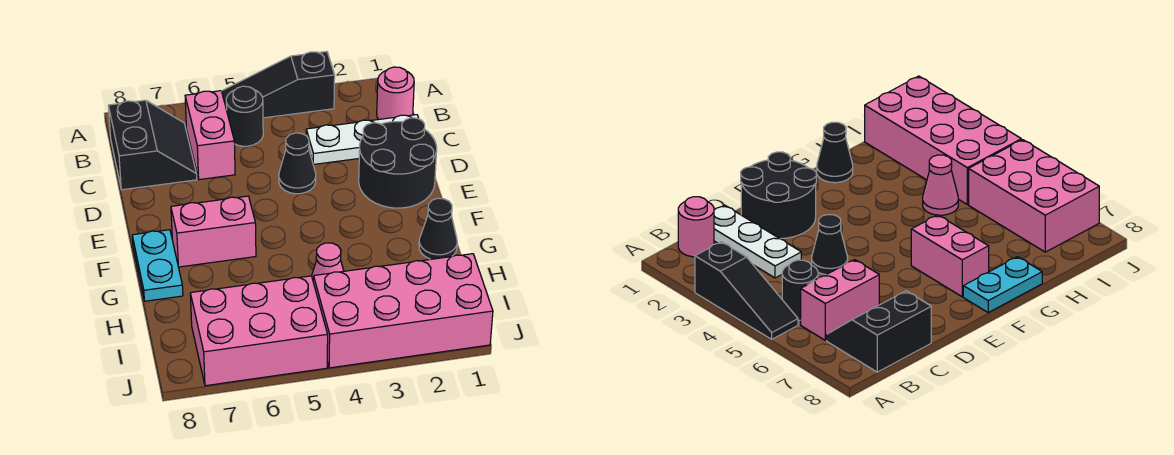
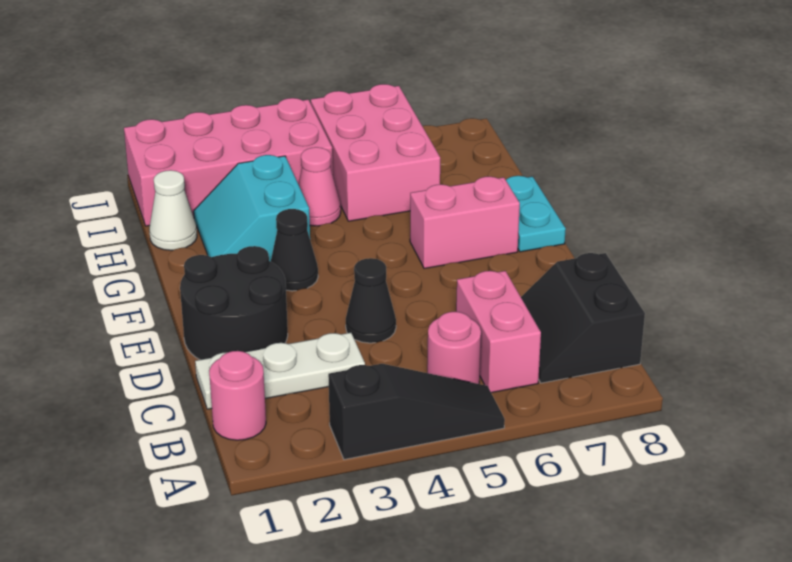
black round brick B5 level 1 -> pink round brick B5 level 1
black cone G1 level 1 -> black cone F3 level 1
none -> cyan slope G2:H3 level 1 top 3
none -> white cone H1 level 1
pink brick I5:J7 level 1 -> pink brick H5:J6 level 1

